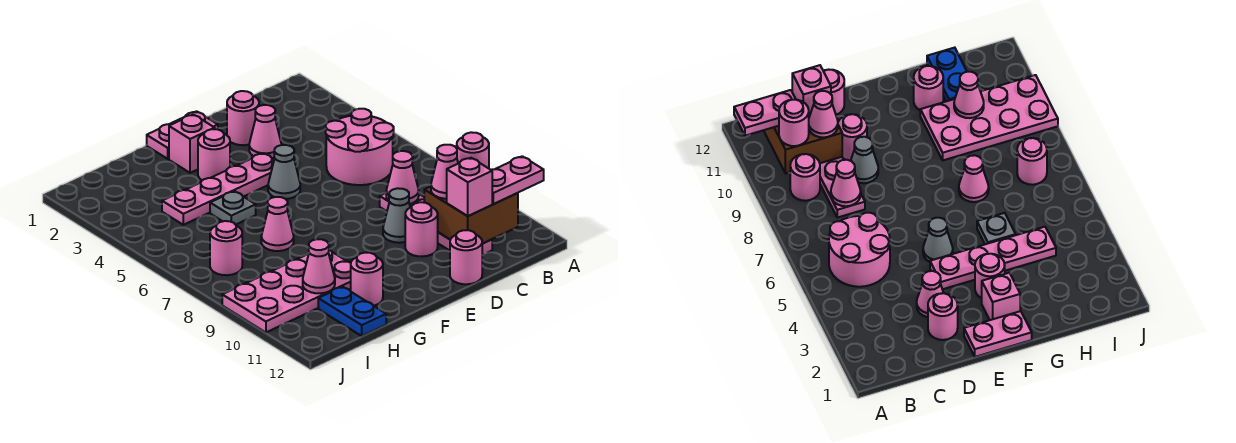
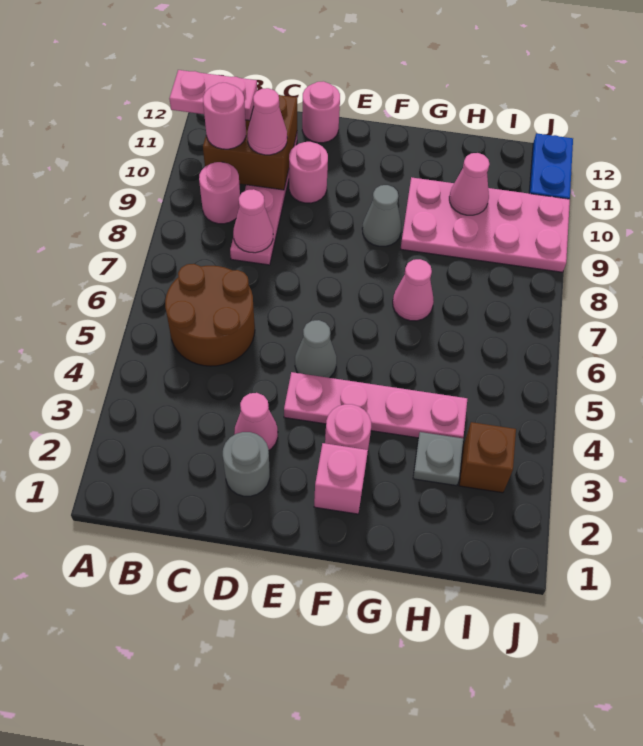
pink round brick B5:C6 level 1 -> brown round brick B5:C6 level 1
pink brick C11 level 3 -> none
pink round brick D2 level 1 -> grey round brick D2 level 1
grey cone D9 level 1 -> grey cone F9 level 1
pink plate E1:F1 level 1 -> none
grey plate G5 level 1 -> grey plate H3 level 1
pink round brick G11 level 1 -> none
blue plate H11:H12 level 1 -> blue plate J11:J12 level 1
none -> brown brick I3 level 1
pink round brick I7 level 1 -> none

